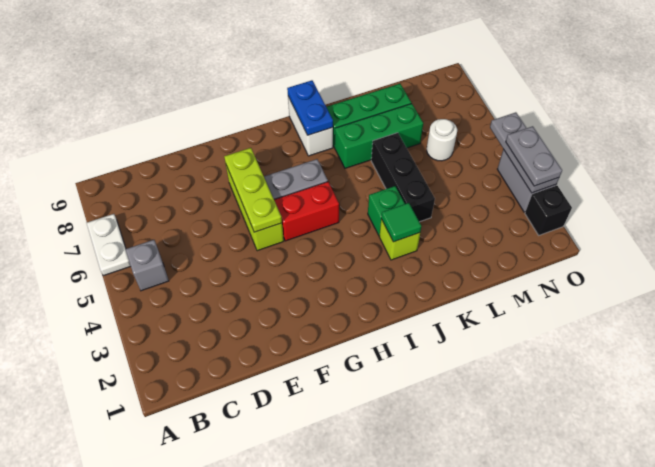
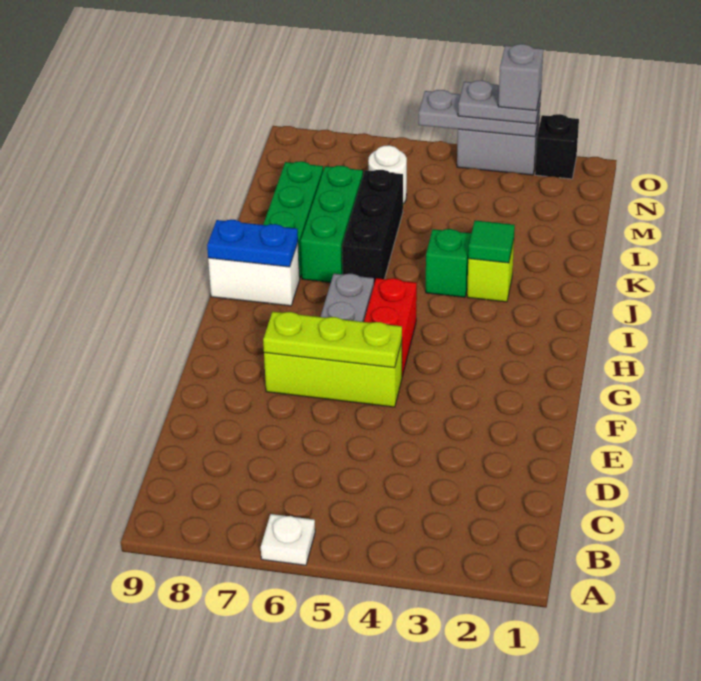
white plate A6:A7 level 1 -> white plate A6 level 1
grey brick B5 level 1 -> grey brick O3 level 4
black brick K4:K6 level 1 -> black brick J6:L6 level 1

